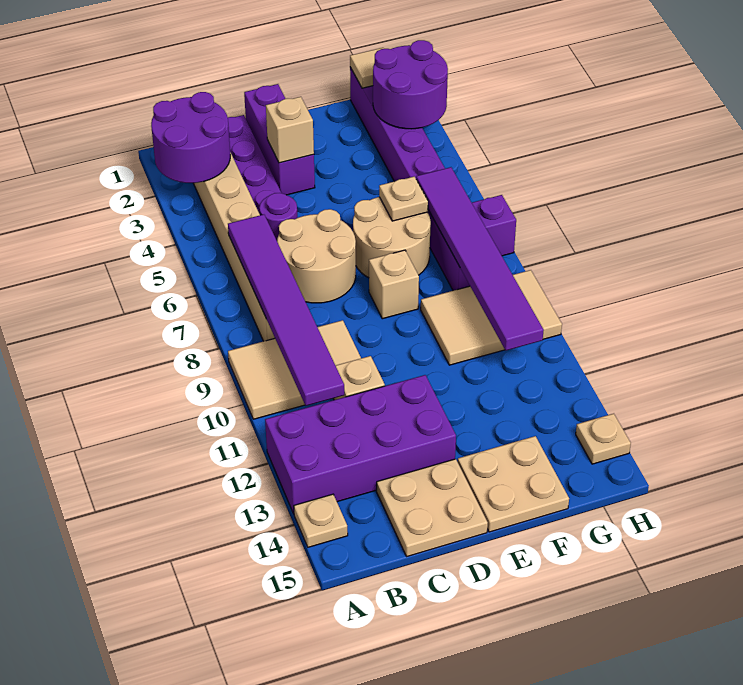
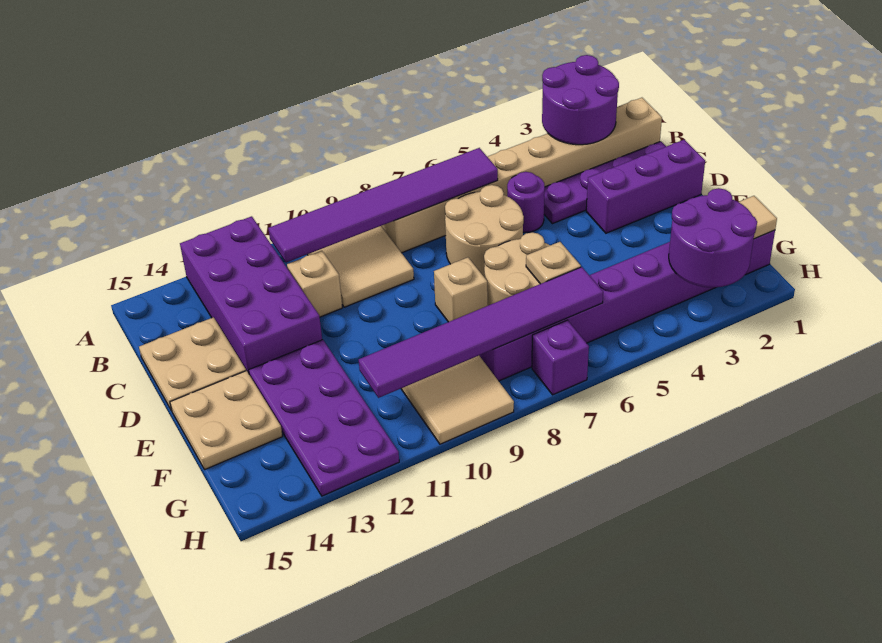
tan plate A14 level 1 -> none
tan brick D3 level 2 -> none
none -> purple plate E12:H13 level 1
tan plate H14 level 1 -> none

